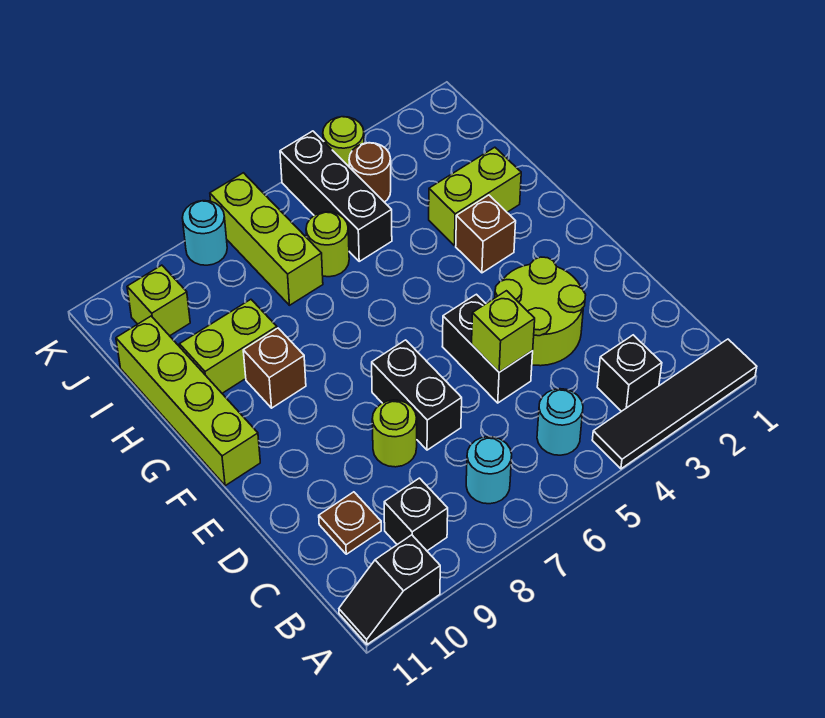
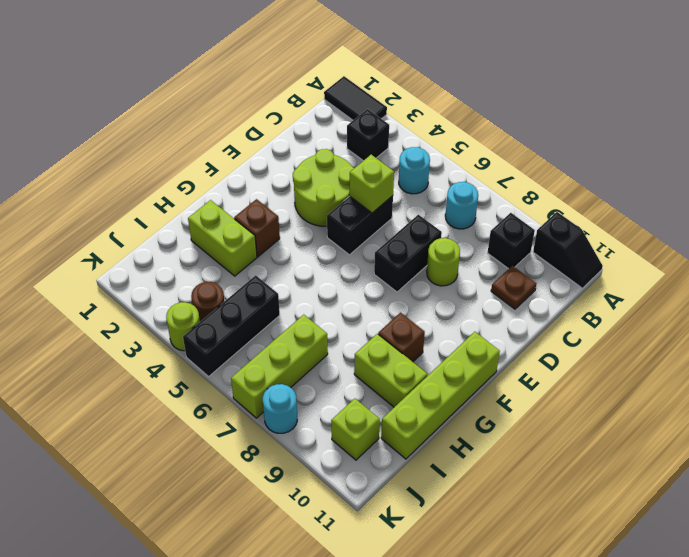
black tile A1:A4 level 1 -> black tile A1:A2 level 1
lime round brick I6 level 1 -> none

